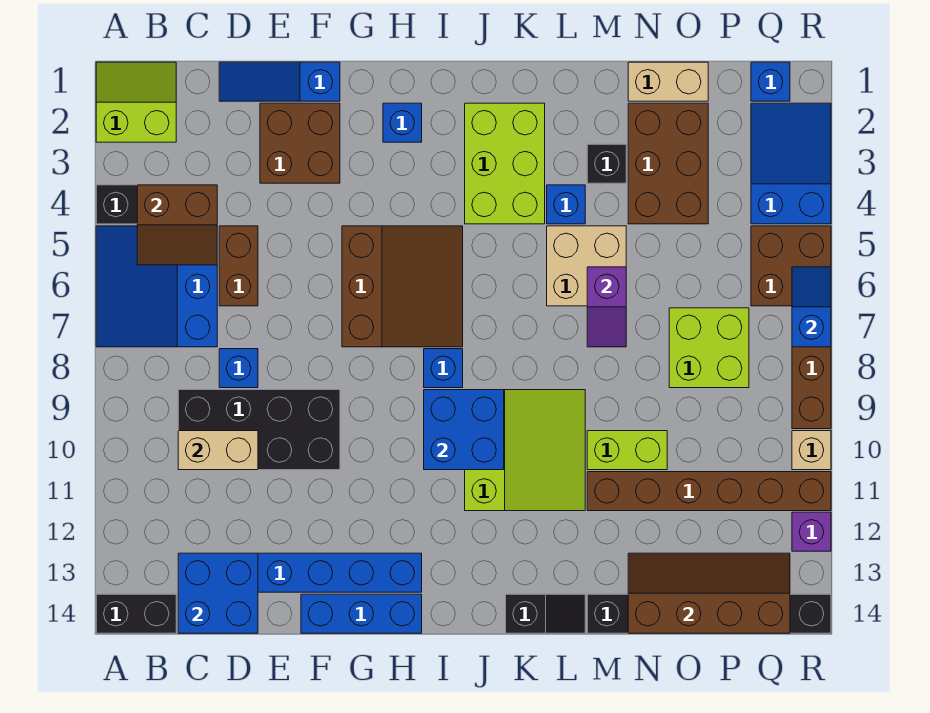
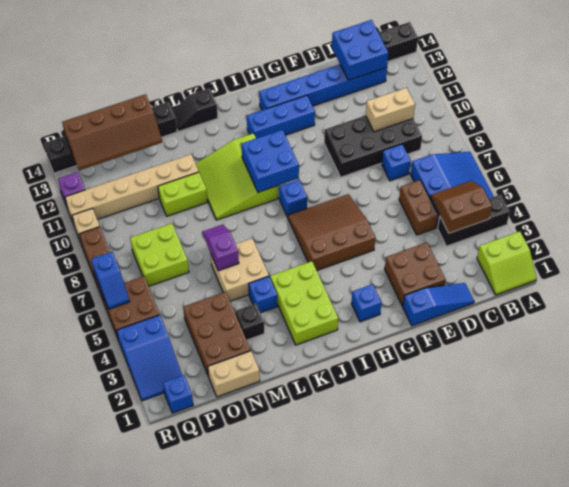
blue brick F14:H14 level 1 -> blue brick G12:I12 level 1
brown slope G5:I7 level 1 top G -> brown slope G5:I7 level 1 top 5
brown brick M11:R11 level 1 -> tan brick M11:R11 level 1

